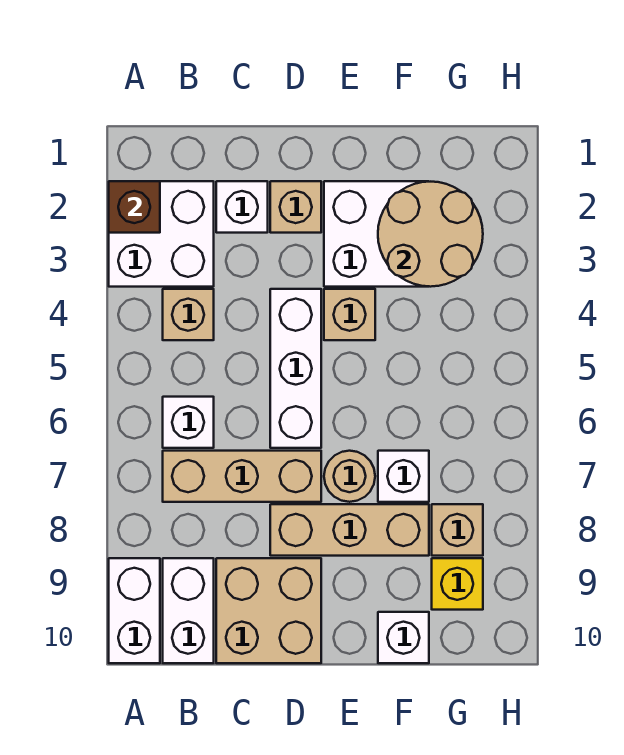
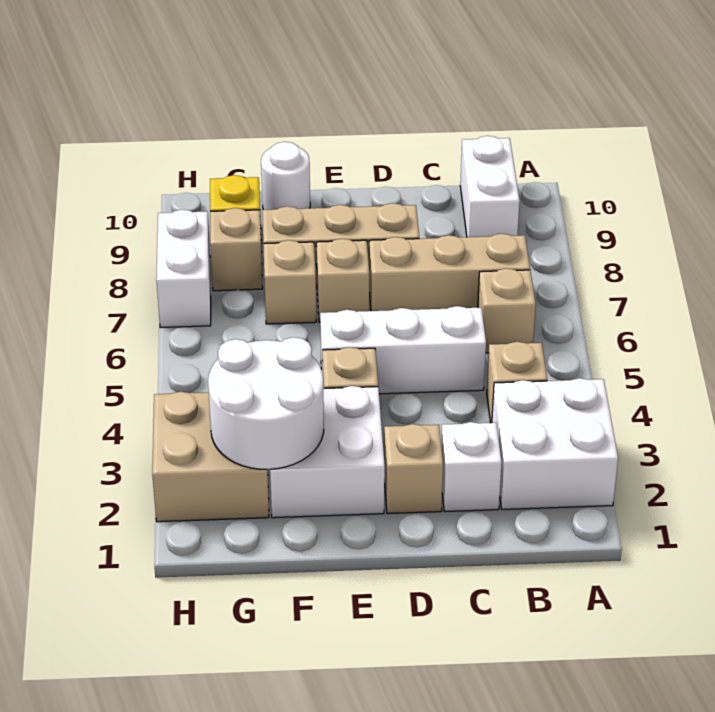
brown brick A2 level 2 -> none
white brick A9:A10 level 1 -> white brick H7:H8 level 1
white brick B6 level 1 -> tan brick B6 level 1
tan brick C9:D10 level 1 -> tan brick G2:H3 level 1
white brick D4:D6 level 1 -> white brick C5:E5 level 1
tan round brick E7 level 1 -> tan brick E7 level 1
tan round brick F2:G3 level 2 -> white round brick F2:G3 level 2
white brick F7 level 1 -> tan brick F7 level 1
white brick F10 level 1 -> white round brick F10 level 1

